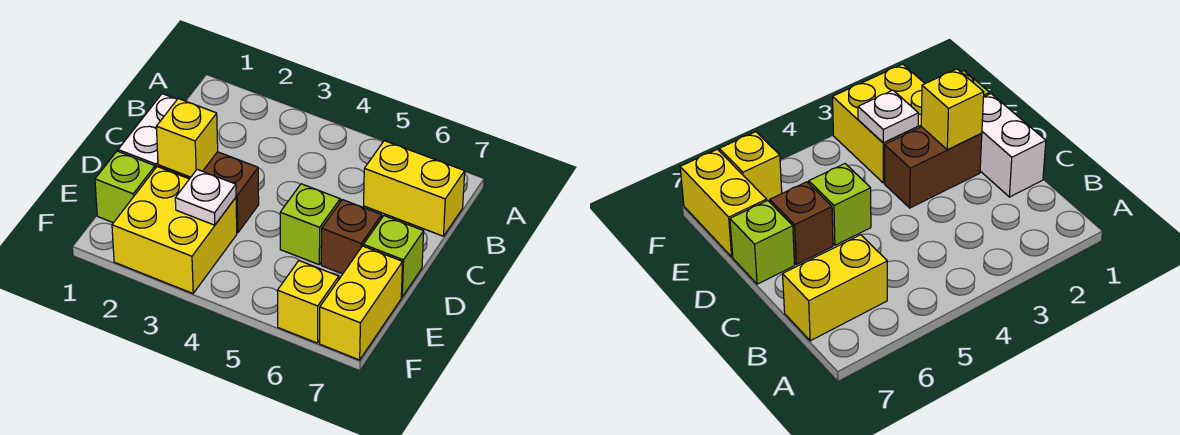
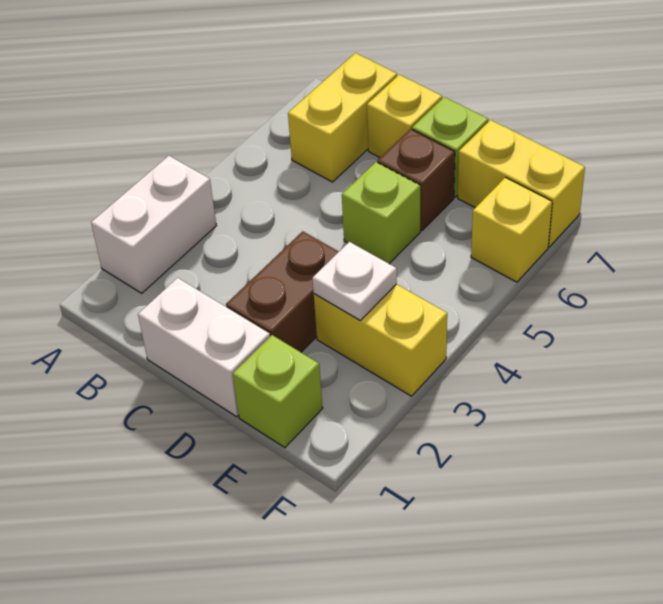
none -> white brick A2:A3 level 1
yellow brick D2 level 2 -> yellow brick C7 level 1
yellow brick E2:F3 level 1 -> yellow brick E3:F3 level 1

